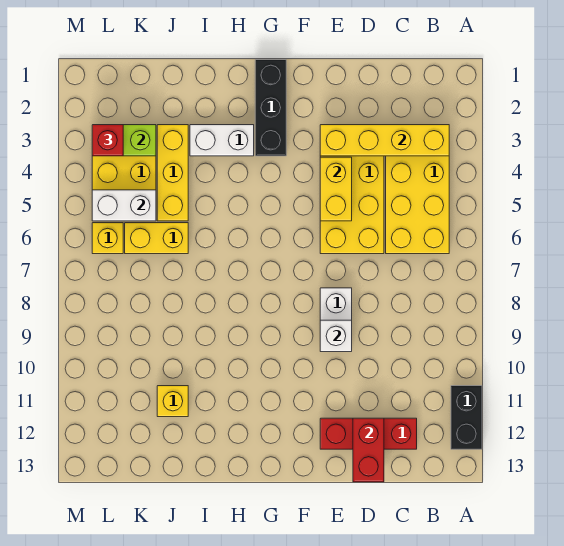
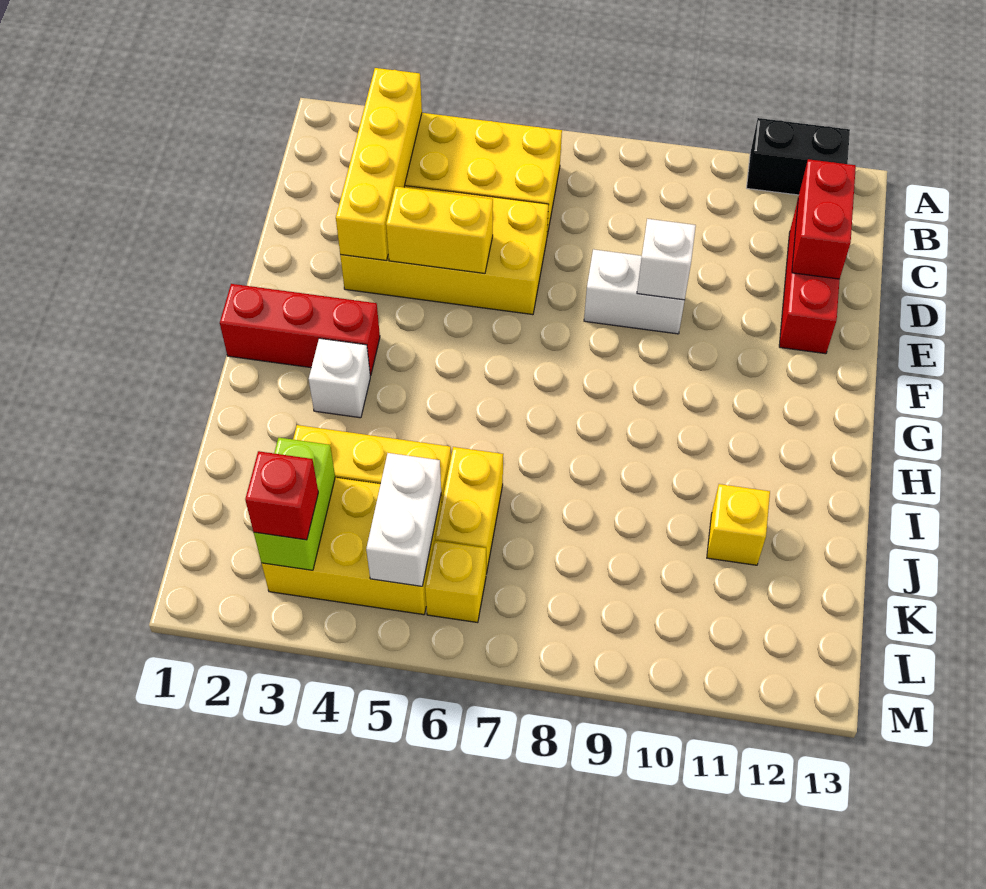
red brick D12:D13 level 2 -> red brick C12:D12 level 2
black brick G1:G3 level 1 -> red brick G1:G3 level 1
white brick H3:I3 level 1 -> white brick H3 level 1

